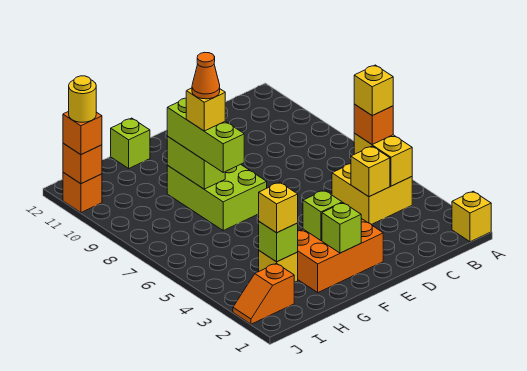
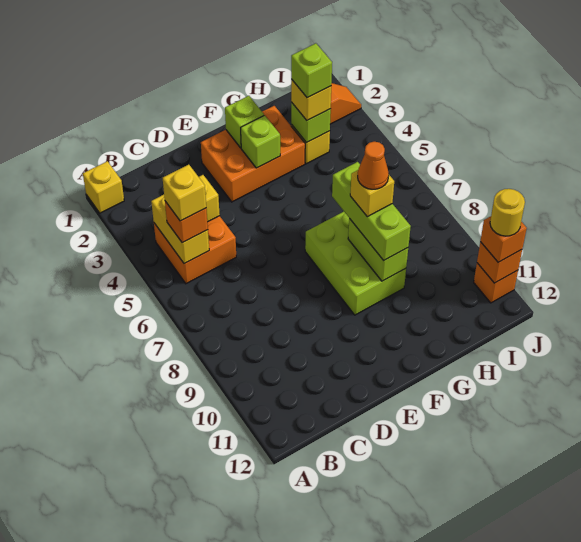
yellow brick B4:C5 level 1 -> orange brick B4:C5 level 1
lime brick G12 level 1 -> lime brick H3 level 4

